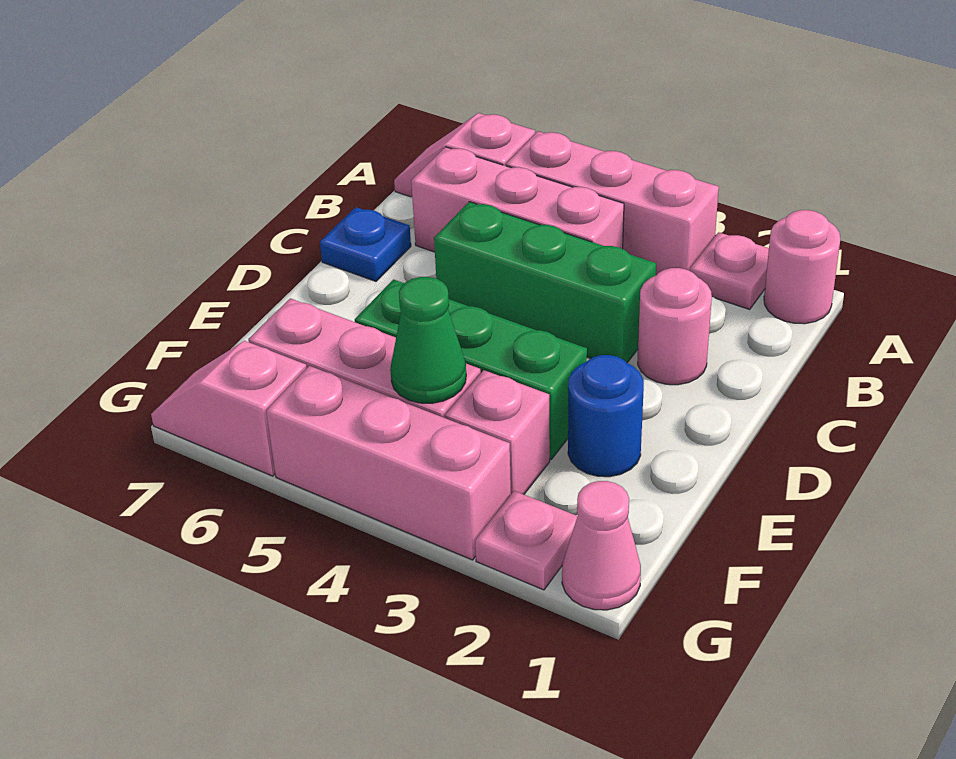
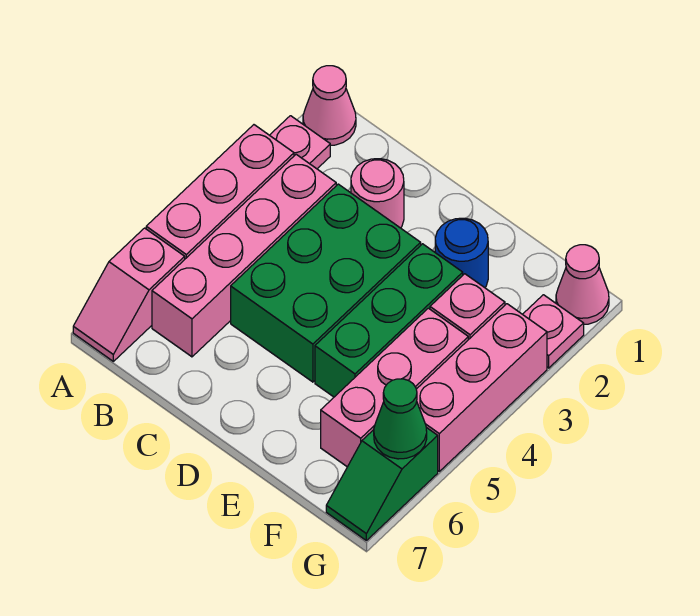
pink round brick A1 level 1 -> pink cone A1 level 1
pink brick B4:B6 level 1 -> pink brick B3:B6 level 1
green brick C3:C5 level 1 -> green brick C3:D5 level 1
blue plate C7 level 1 -> none
green cone F4 level 2 -> green cone G6 level 2
pink slope G6:G7 level 1 top 6 -> green slope G6:G7 level 1 top 6

